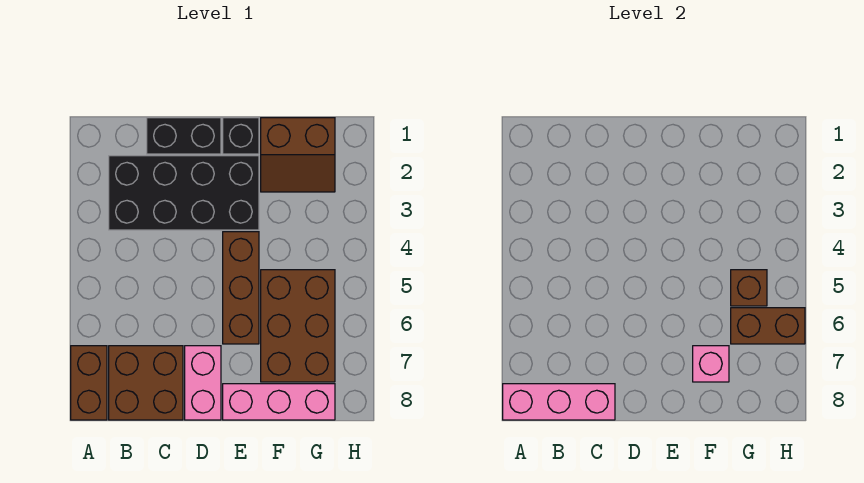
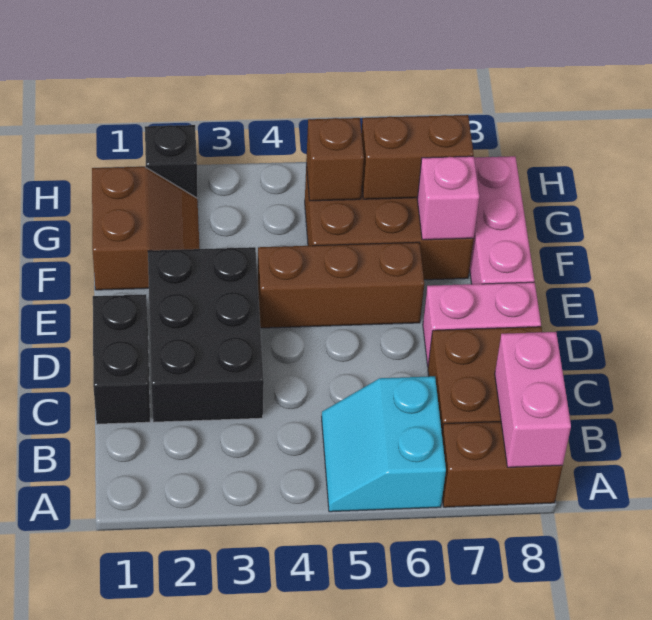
none -> cyan slope A5:B6 level 1 top 6
pink brick A8:C8 level 2 -> pink brick A8:B8 level 2
black brick B2:E3 level 1 -> black brick C2:E3 level 1
black brick E1 level 1 -> black brick H2 level 1
brown brick G6:H6 level 2 -> brown brick G6:G7 level 2

